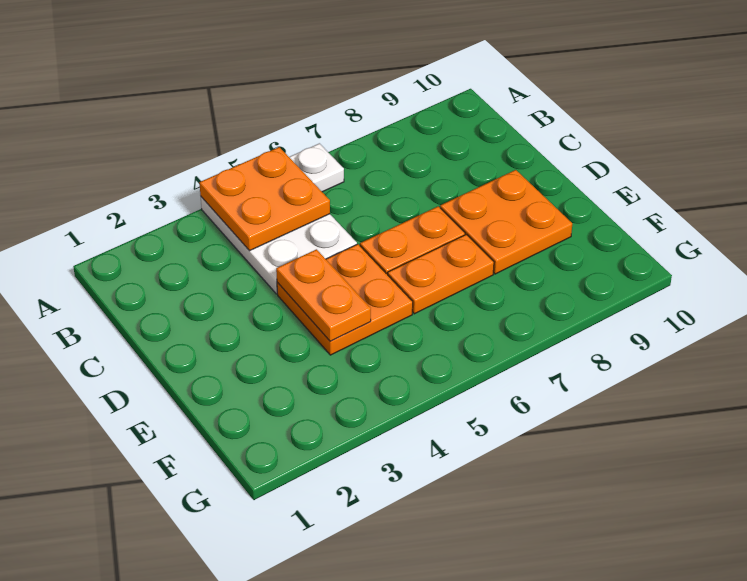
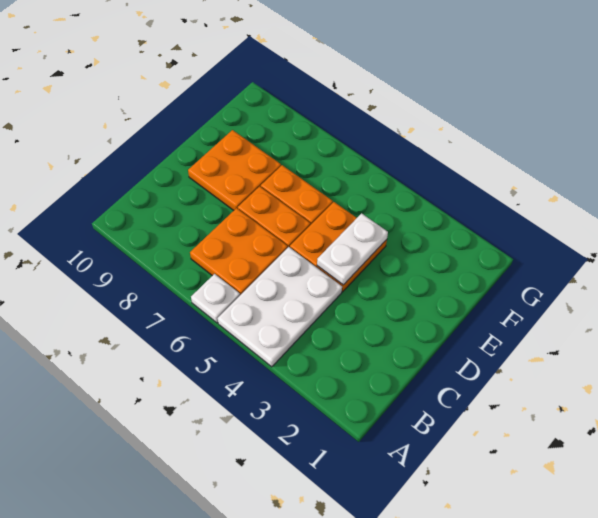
orange plate A4:B5 level 2 -> orange plate B6:C7 level 1
orange plate D4:E4 level 2 -> white plate D4:E4 level 2

